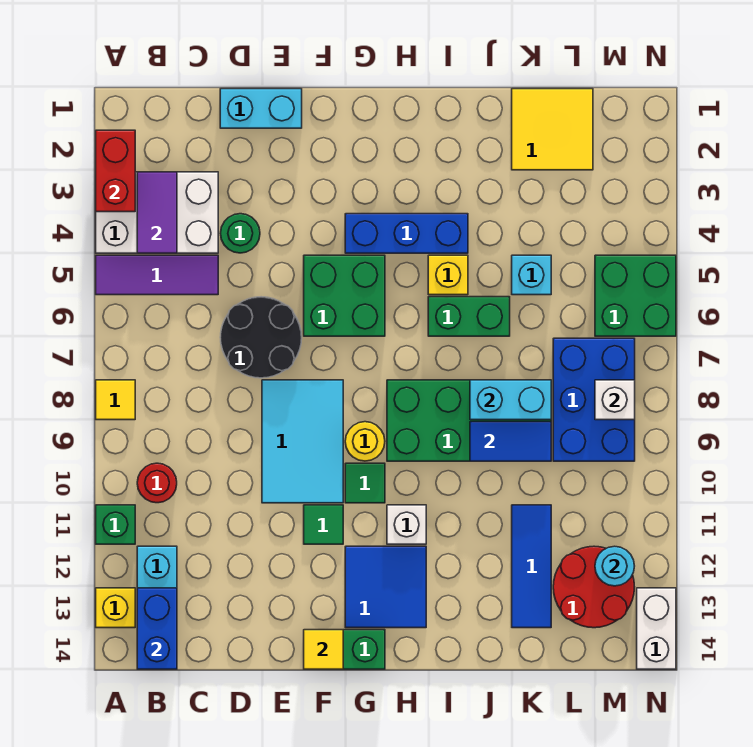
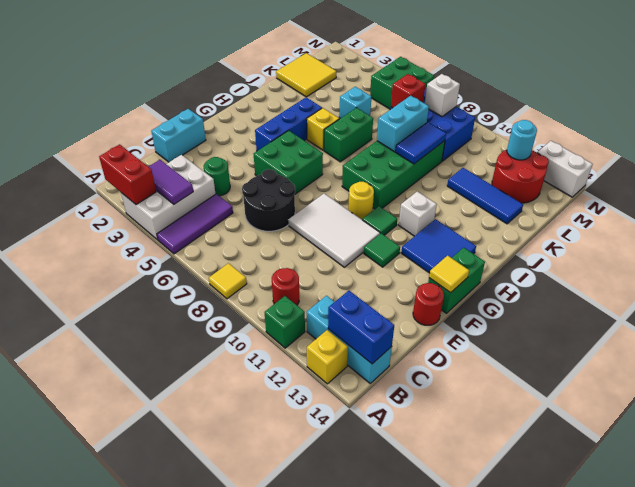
cyan tile E8:F10 level 1 -> white tile E8:F10 level 1
none -> red round brick E14 level 1
none -> red brick L7 level 2

